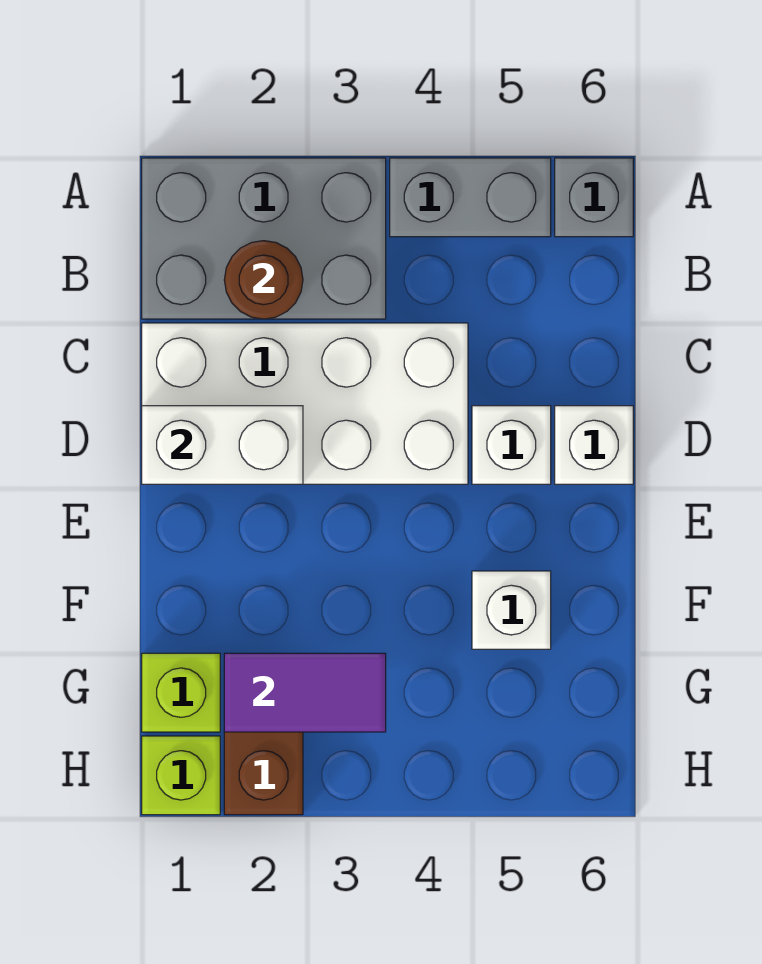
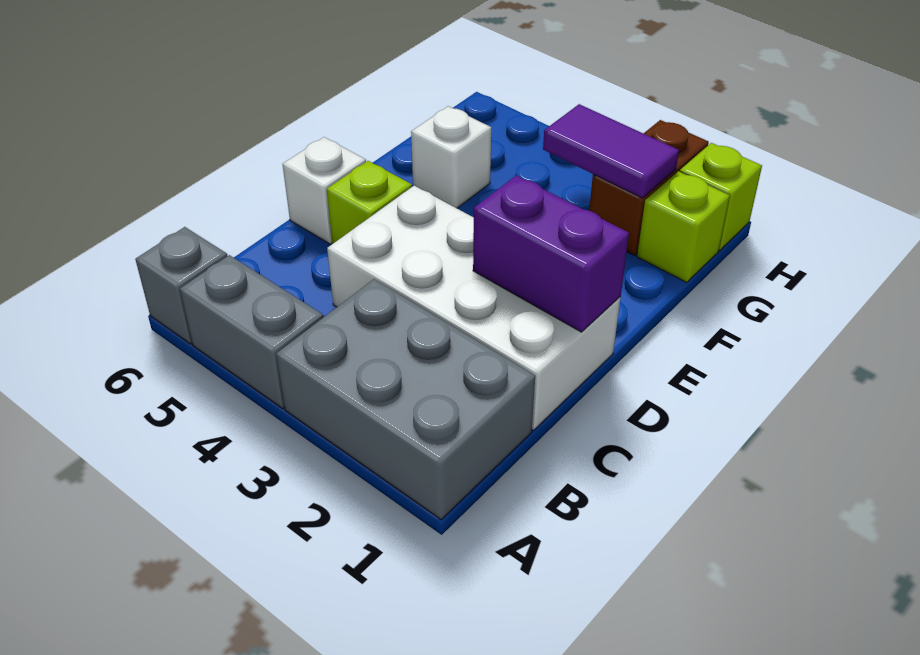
brown round brick B2 level 2 -> none
white brick D1:D2 level 2 -> purple brick D1:D2 level 2
white brick D5 level 1 -> lime brick D5 level 1

